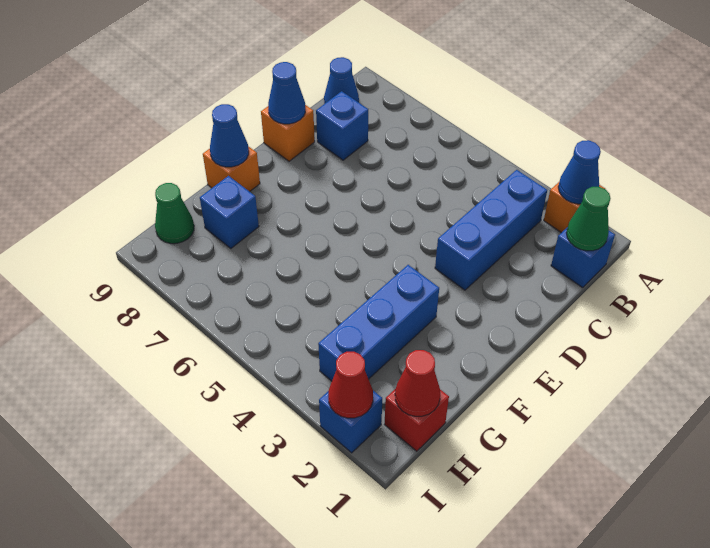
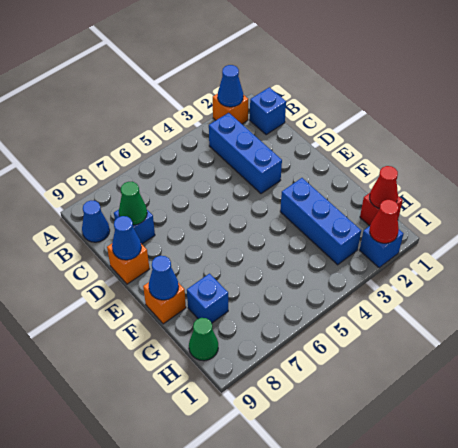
green cone B1 level 2 -> green cone C8 level 2

